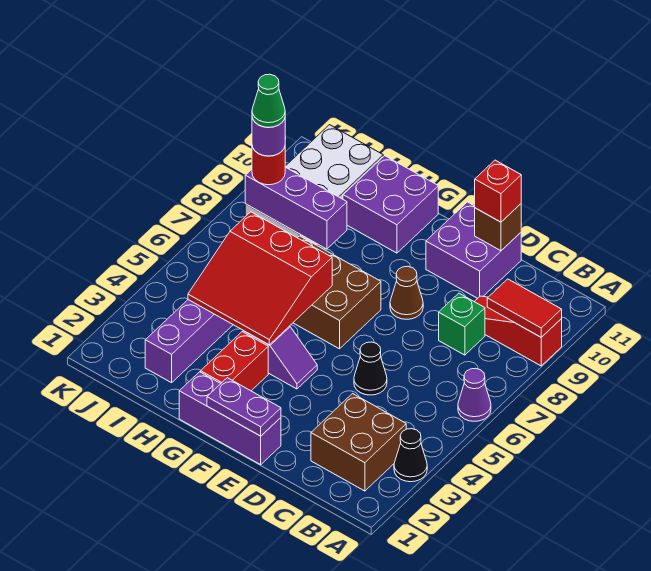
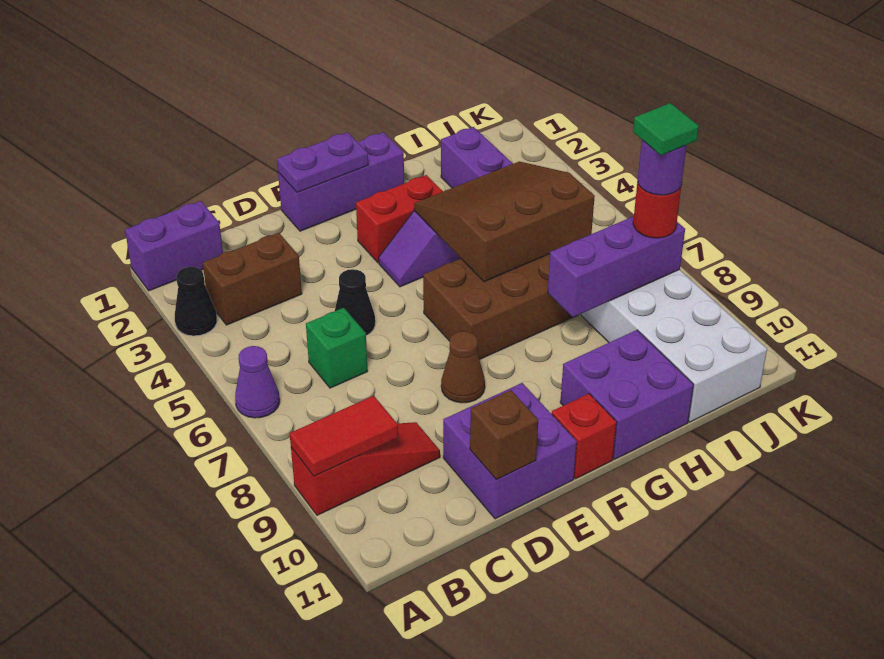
none -> purple brick A1:B1 level 1
brown brick B2:C3 level 1 -> brown brick B3:C3 level 1
green brick C8 level 1 -> green brick C6 level 1
red brick D11 level 3 -> red brick F11 level 1
red brick G2:G3 level 1 -> red brick F3:G3 level 1
red slope G4:I6 level 2 top 6 -> brown slope G4:I6 level 2 top 6
green cone J8 level 5 -> green tile J8 level 5

